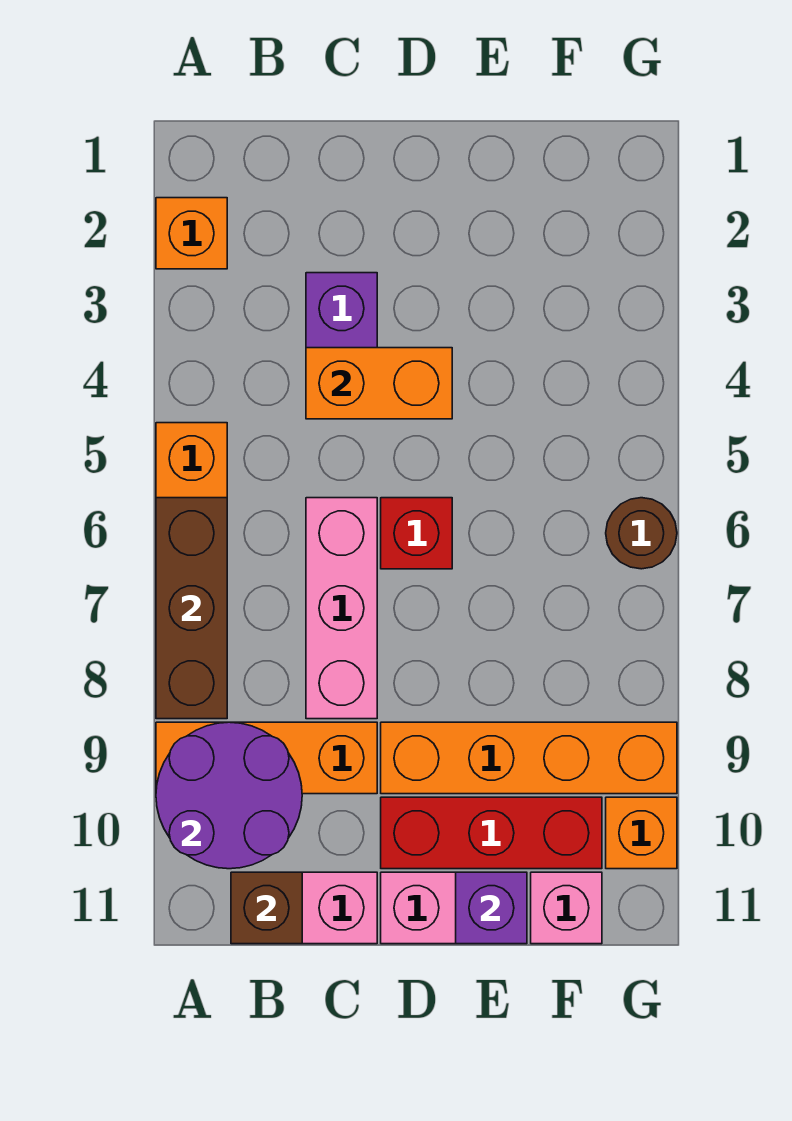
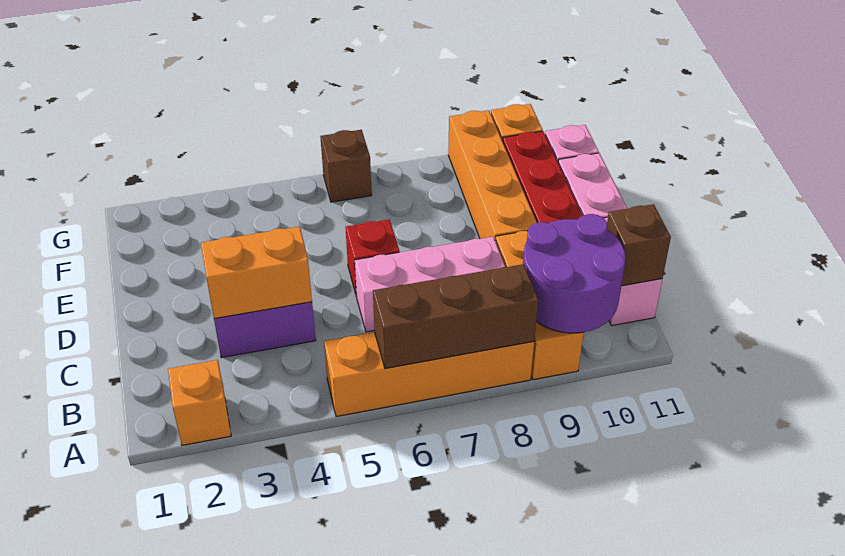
orange brick C4:D4 level 2 -> orange brick C3:C4 level 2
purple brick E11 level 2 -> none
brown round brick G6 level 1 -> brown brick G6 level 1

